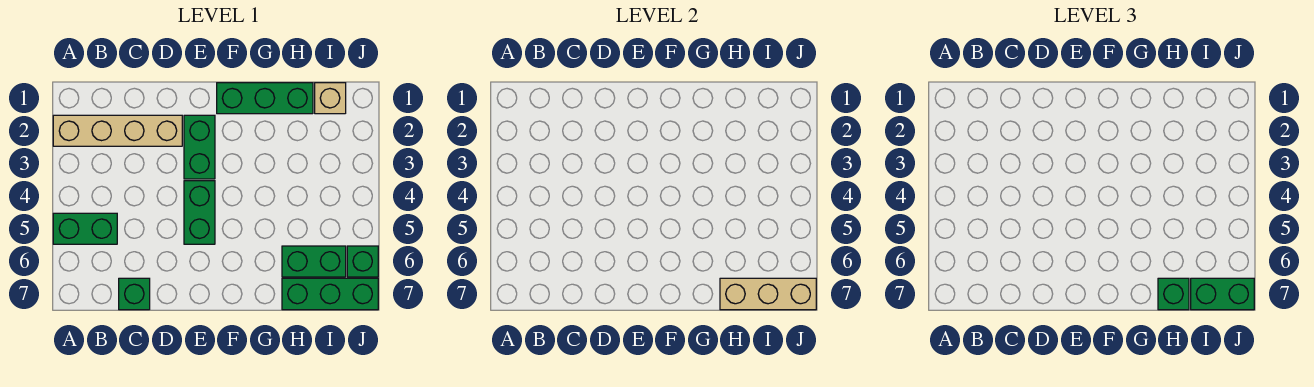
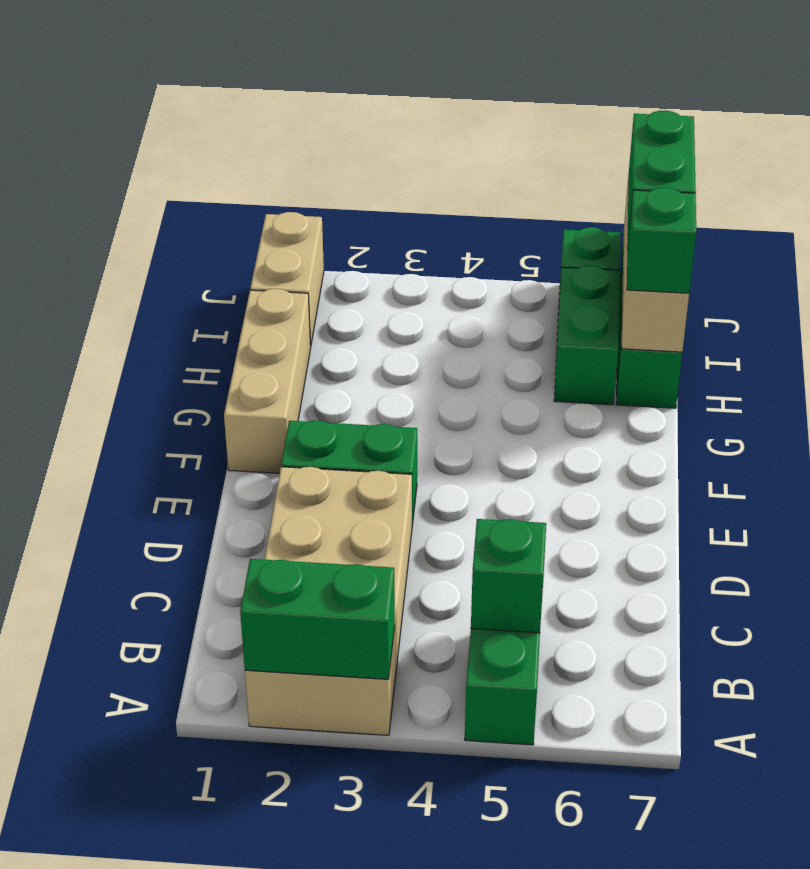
tan brick A2:D2 level 1 -> tan brick A2:D3 level 1
green brick C7 level 1 -> green brick B5 level 2
green brick E4:E5 level 1 -> green brick A2:A3 level 2
green brick F1:H1 level 1 -> tan brick F1:H1 level 1
tan brick I1 level 1 -> tan brick I1:J1 level 1

